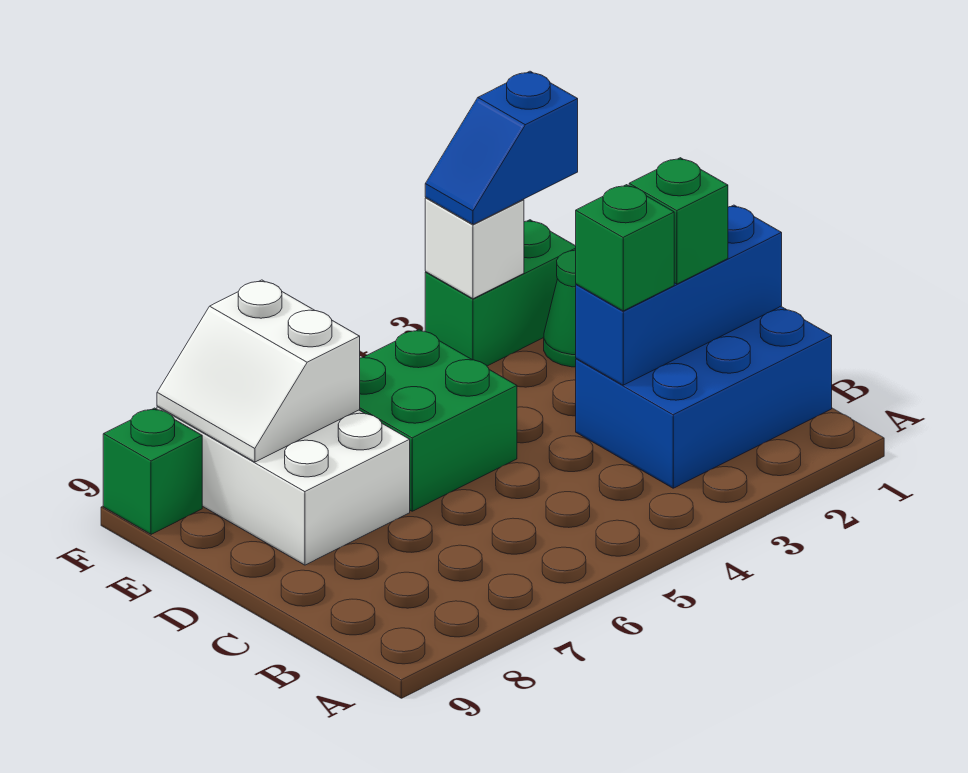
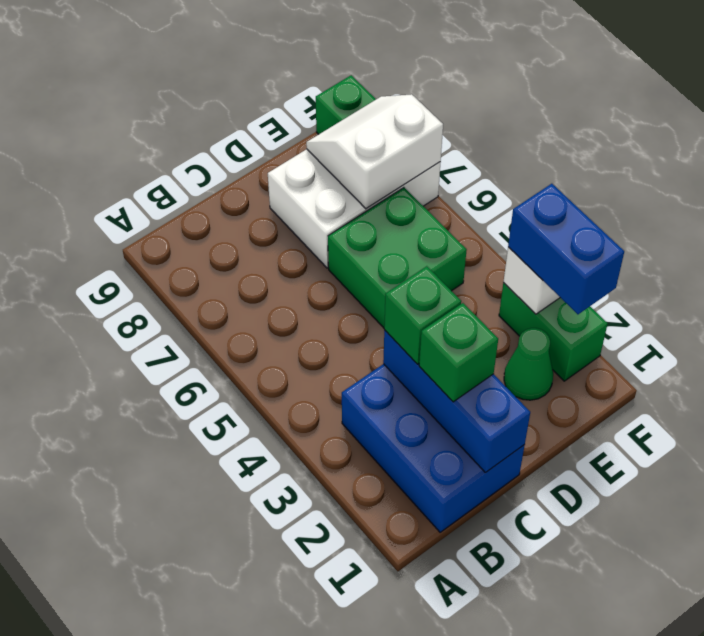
blue slope F2:F3 level 3 top 2 -> blue brick F2:F3 level 3

